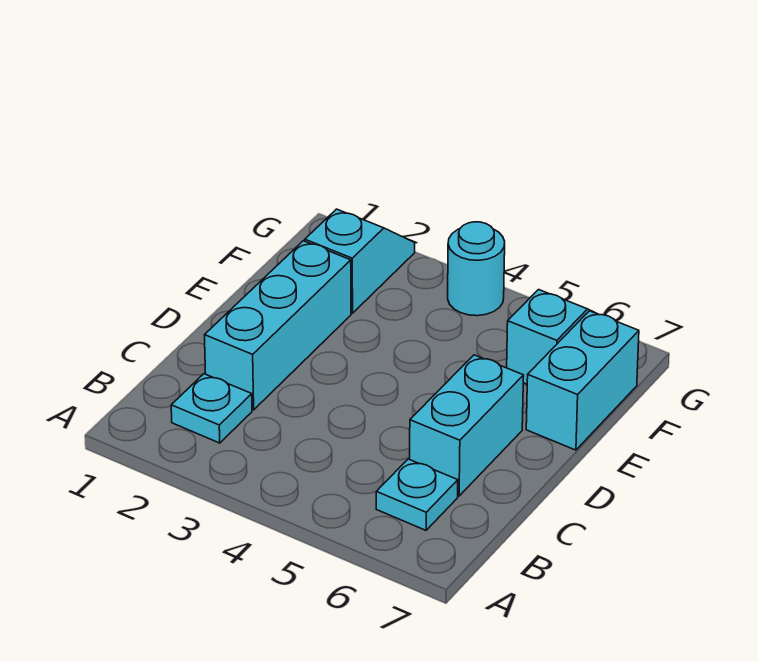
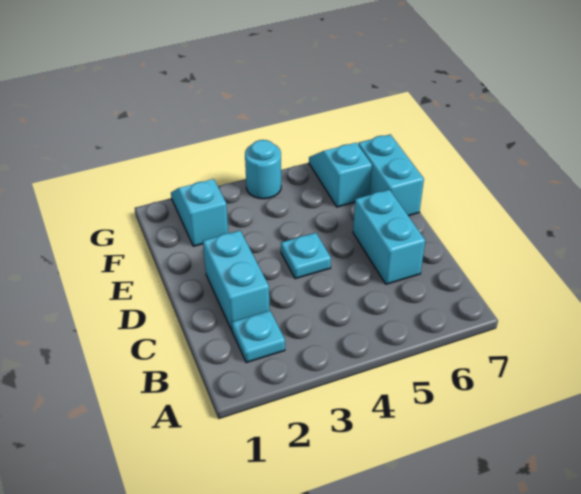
cyan plate B6 level 1 -> cyan plate D4 level 1
cyan brick C2:E2 level 1 -> cyan brick C2:D2 level 1

